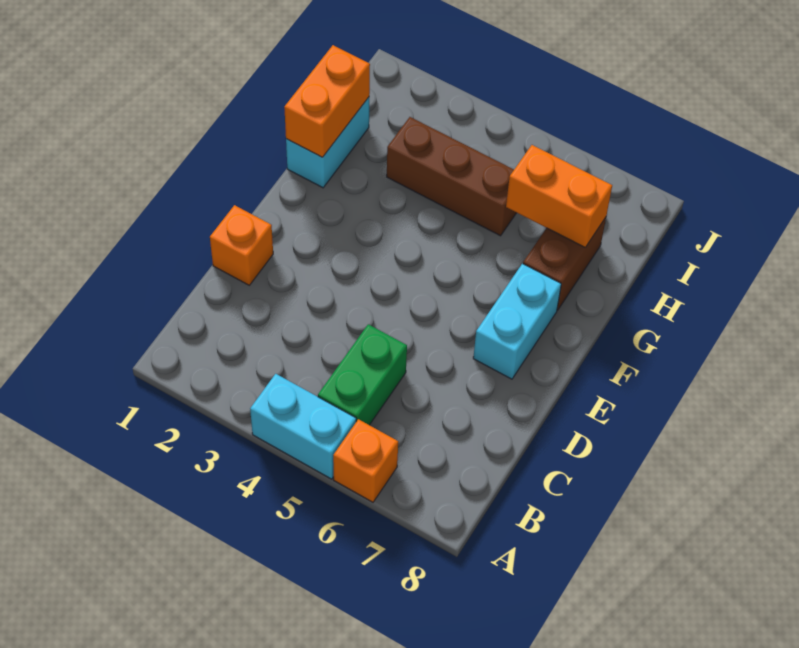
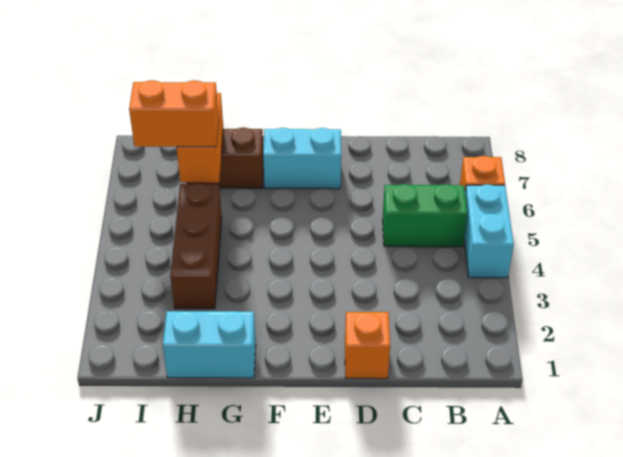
orange brick G1:H1 level 2 -> orange brick H6:I6 level 3

